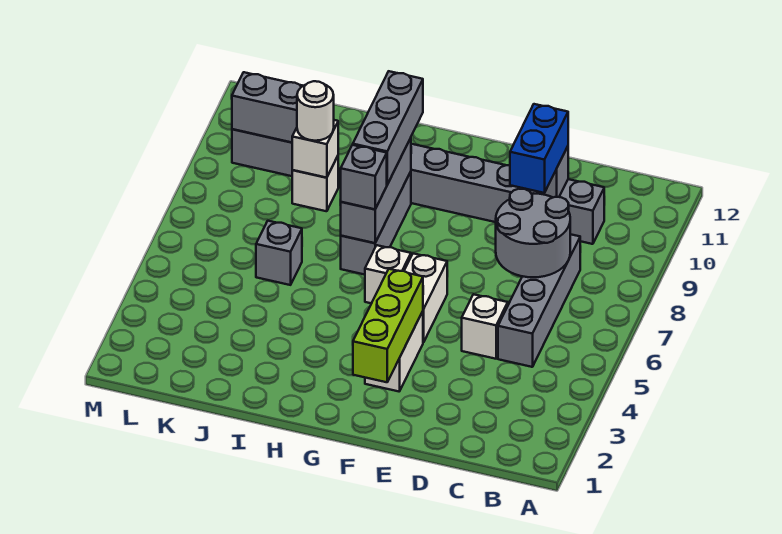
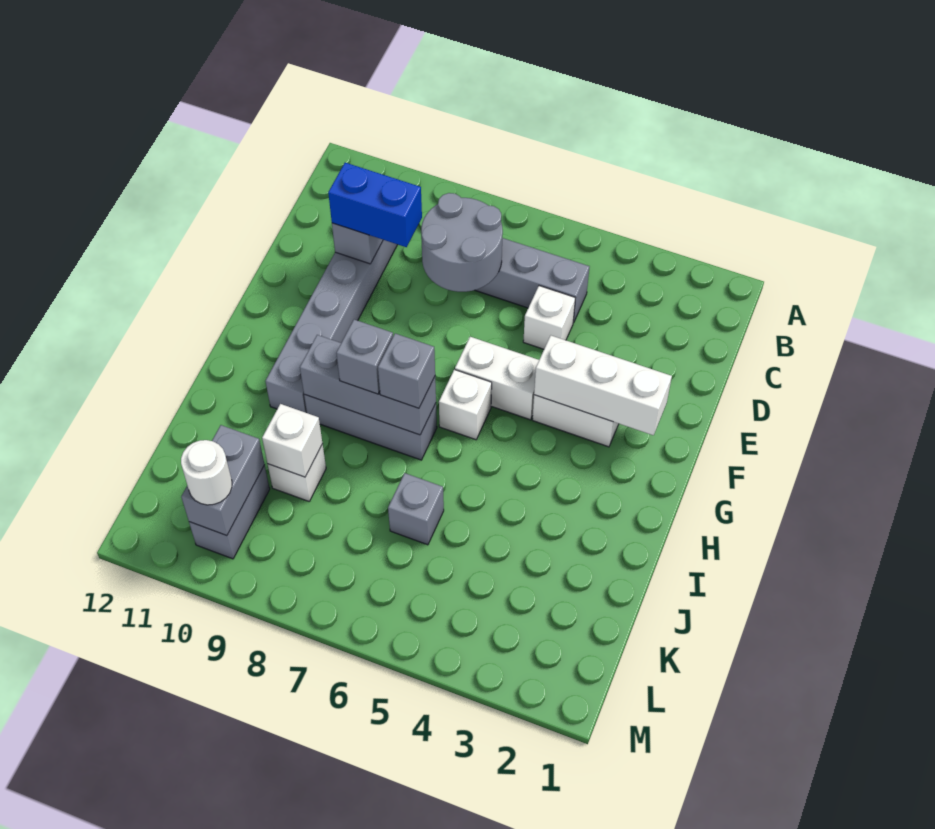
lime brick F2:F4 level 2 -> white brick F2:F4 level 2
grey brick H8:H10 level 3 -> grey brick H8 level 3
white round brick J9 level 3 -> white round brick L10 level 3

